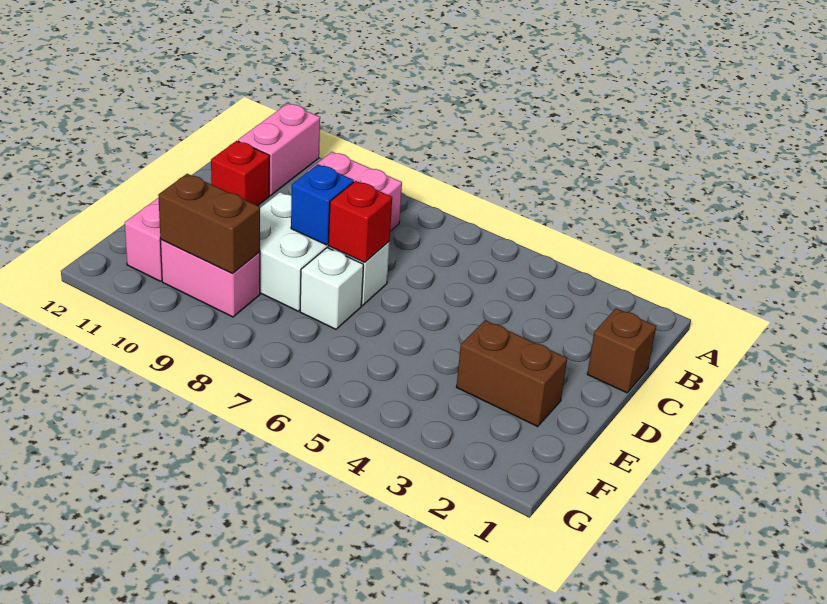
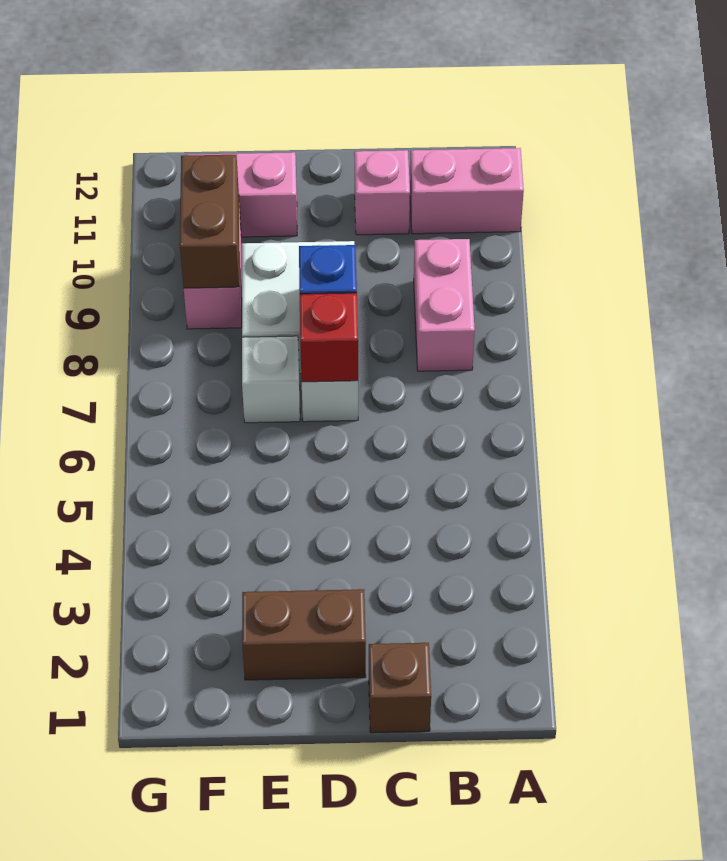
red brick C11 level 1 -> pink brick C11 level 1
brown brick E2:E3 level 1 -> brown brick D2:E2 level 1

